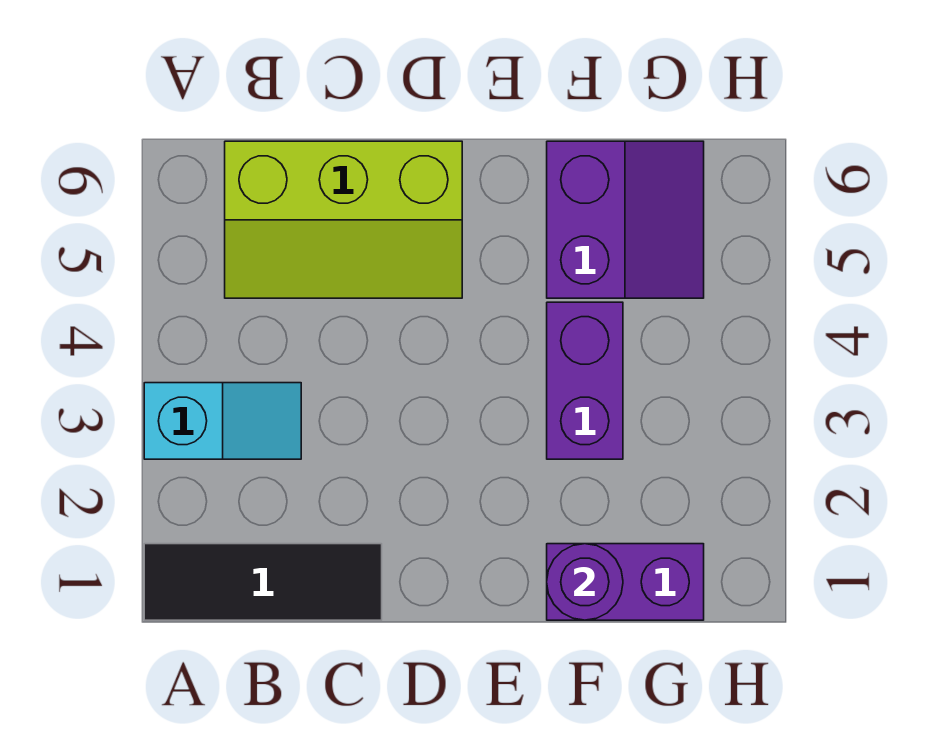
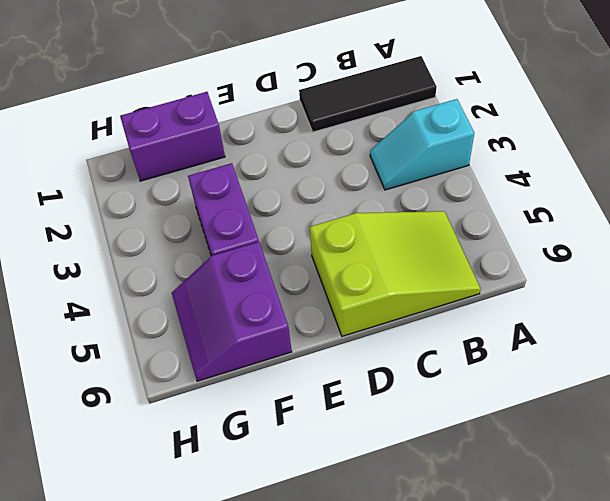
lime slope B5:D6 level 1 top 6 -> lime slope B5:D6 level 1 top D
purple round brick F1 level 2 -> none

